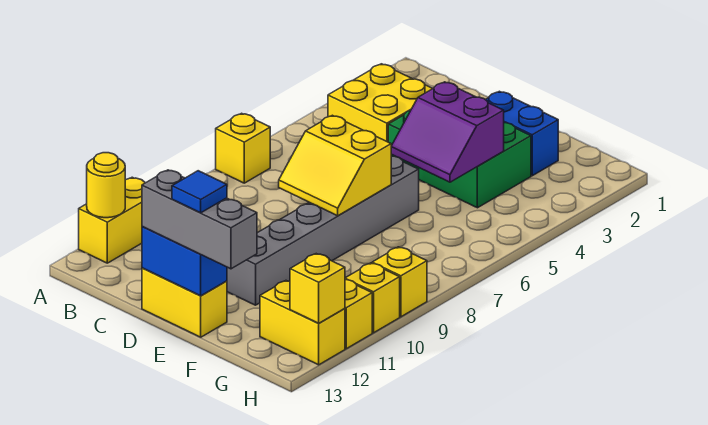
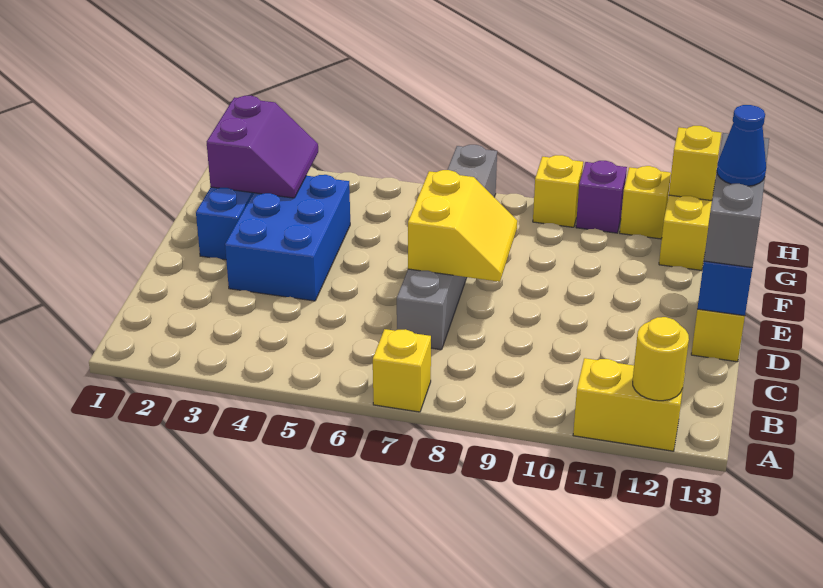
yellow brick B3:C4 level 1 -> none
green brick D3:F4 level 1 -> blue brick D3:F4 level 1
purple slope E4:F5 level 2 top 4 -> purple slope F2:G3 level 2 top 2
grey brick E6:E11 level 1 -> grey brick C7:H7 level 1
blue tile E13 level 4 -> blue cone E13 level 4
yellow brick H10 level 1 -> purple brick H10 level 1

